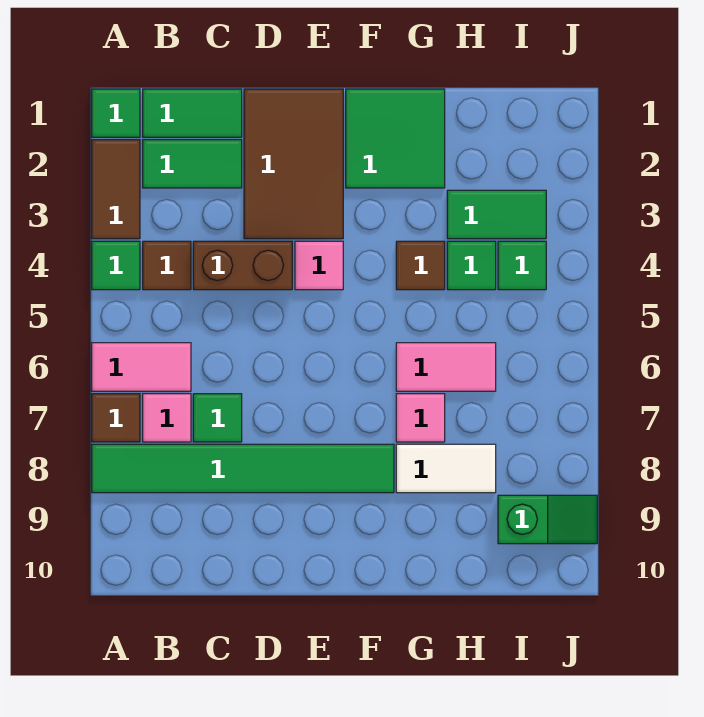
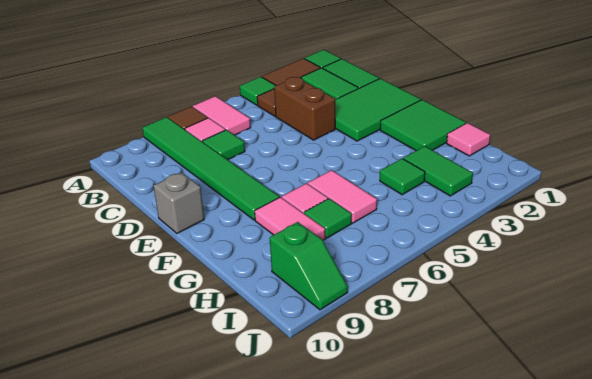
brown tile D1:E3 level 1 -> green tile D1:E3 level 1
pink tile E4 level 1 -> pink tile H1 level 1
none -> grey brick E10 level 1
brown tile G4 level 1 -> none
white tile G8:H8 level 1 -> pink tile G8:H8 level 1
green tile I4 level 1 -> green tile H7 level 1

